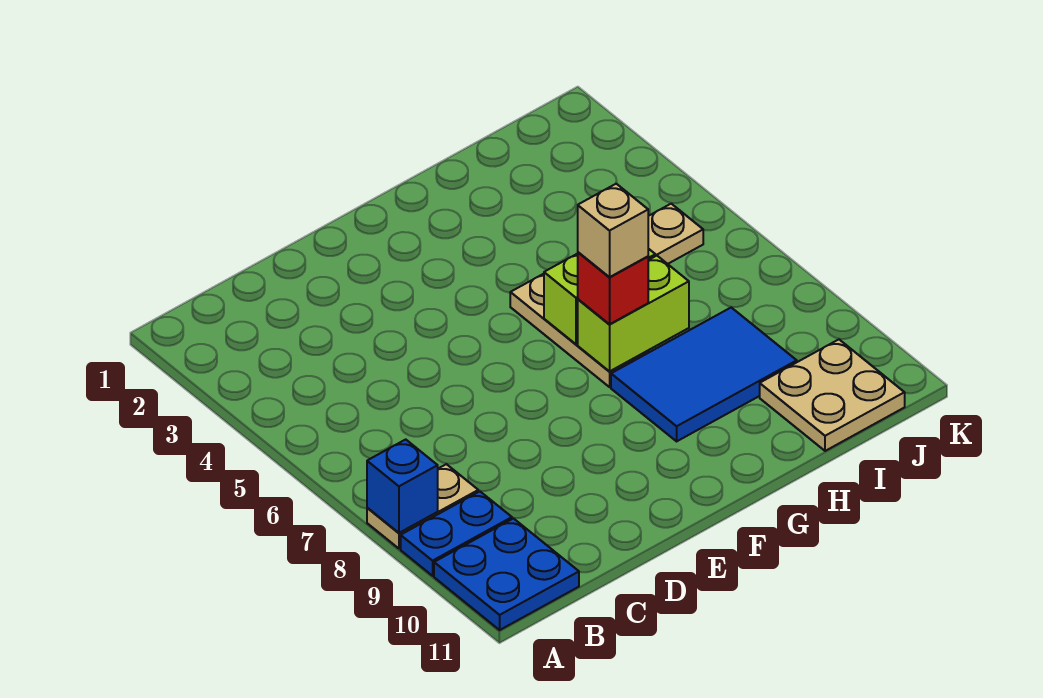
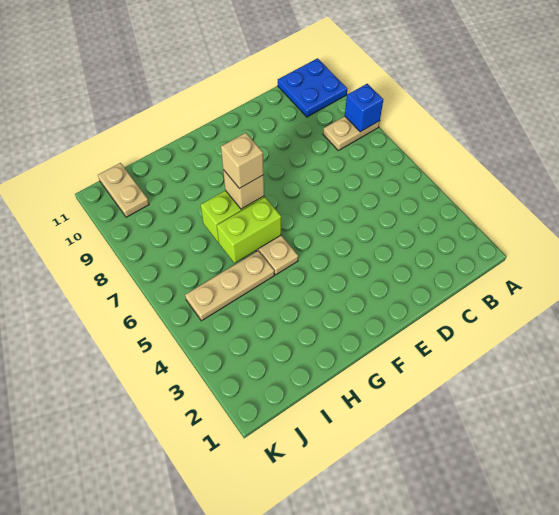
blue plate A9:B9 level 1 -> none
red brick G7 level 3 -> tan brick G7 level 3
blue tile G8:I9 level 1 -> none
tan plate I10:J11 level 1 -> tan plate J10:J11 level 1

